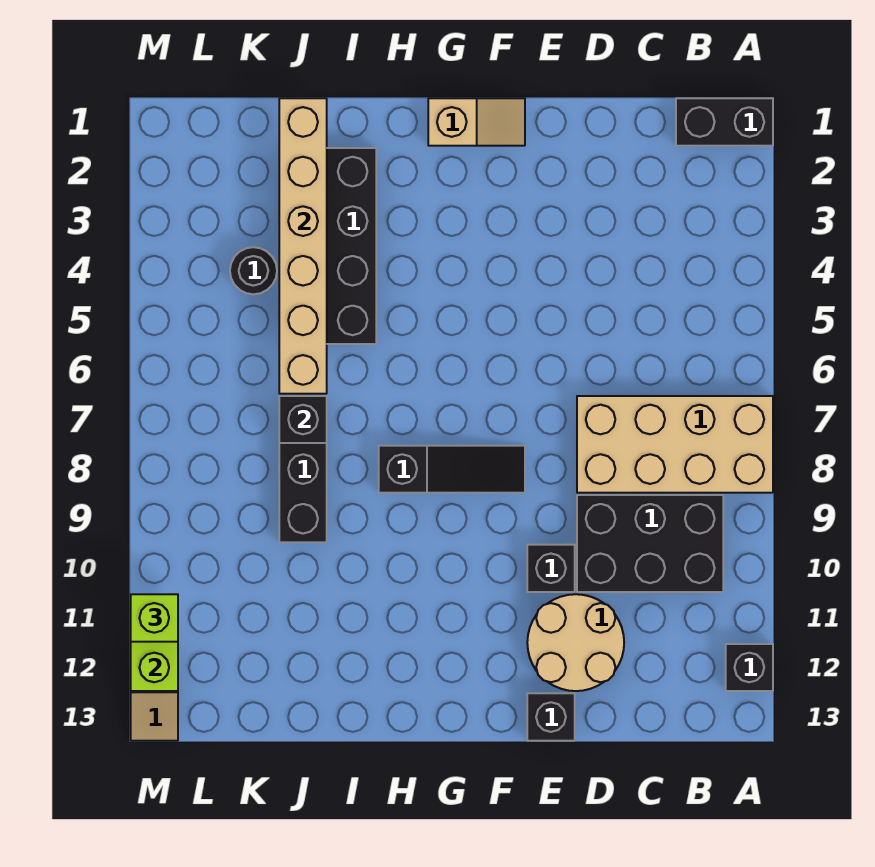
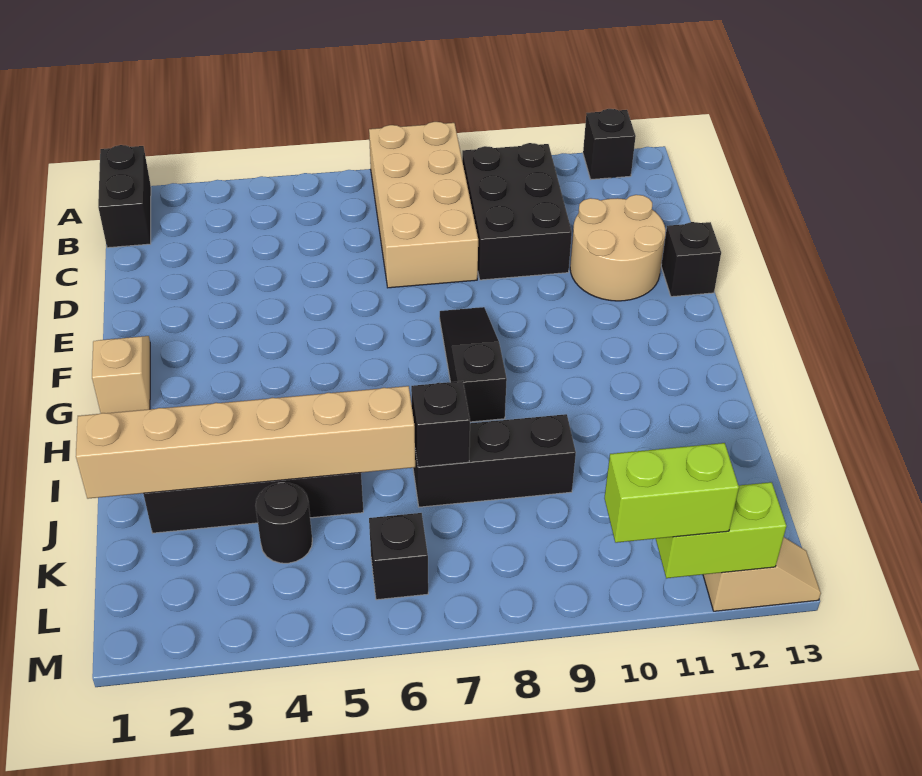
black brick E10 level 1 -> black brick L6 level 1
lime brick M11 level 3 -> lime brick M10:M11 level 3

